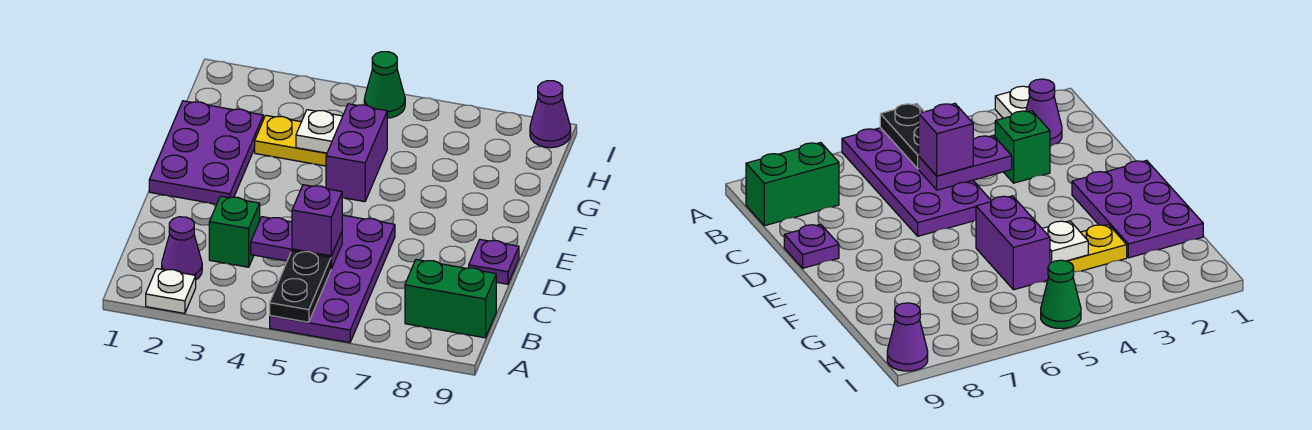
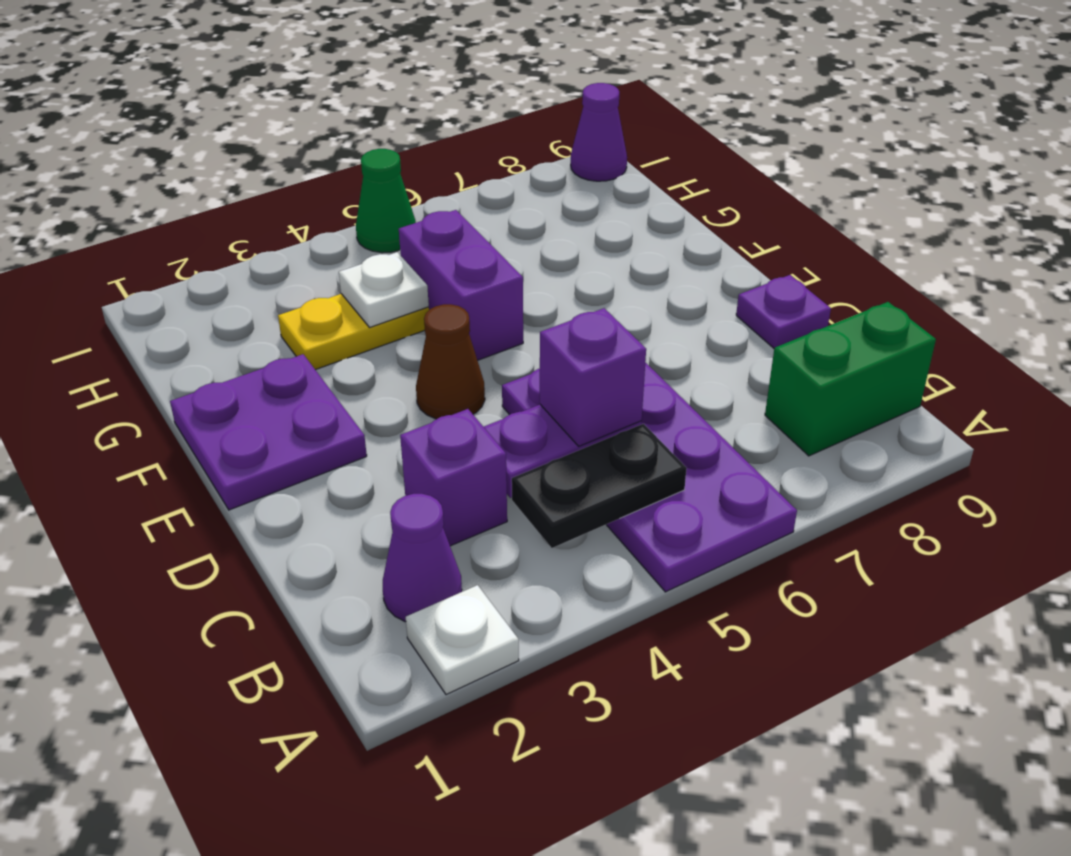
black plate A5:B5 level 2 -> black plate B4:B5 level 2
green brick C3 level 1 -> purple brick C3 level 1
purple plate E1:G2 level 1 -> purple plate E1:F2 level 1
none -> brown cone E4 level 1

